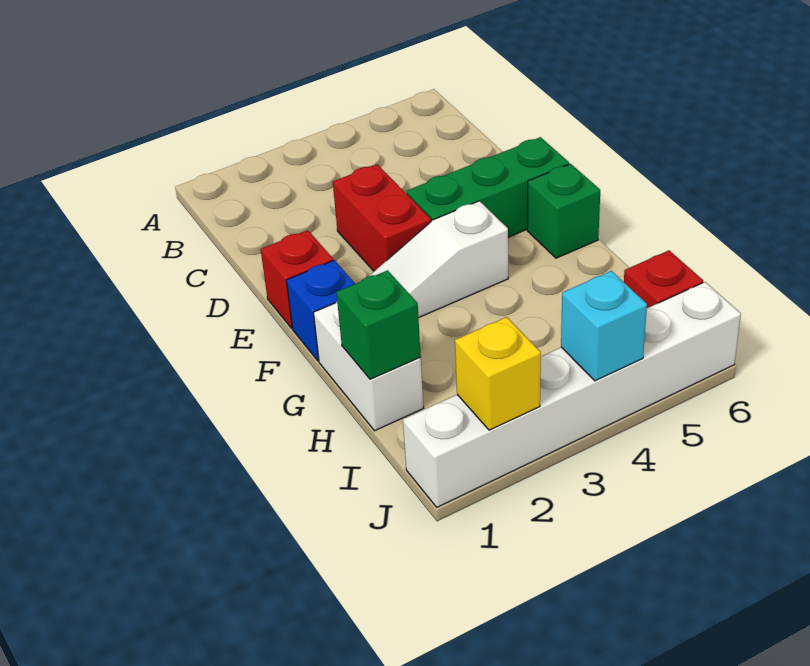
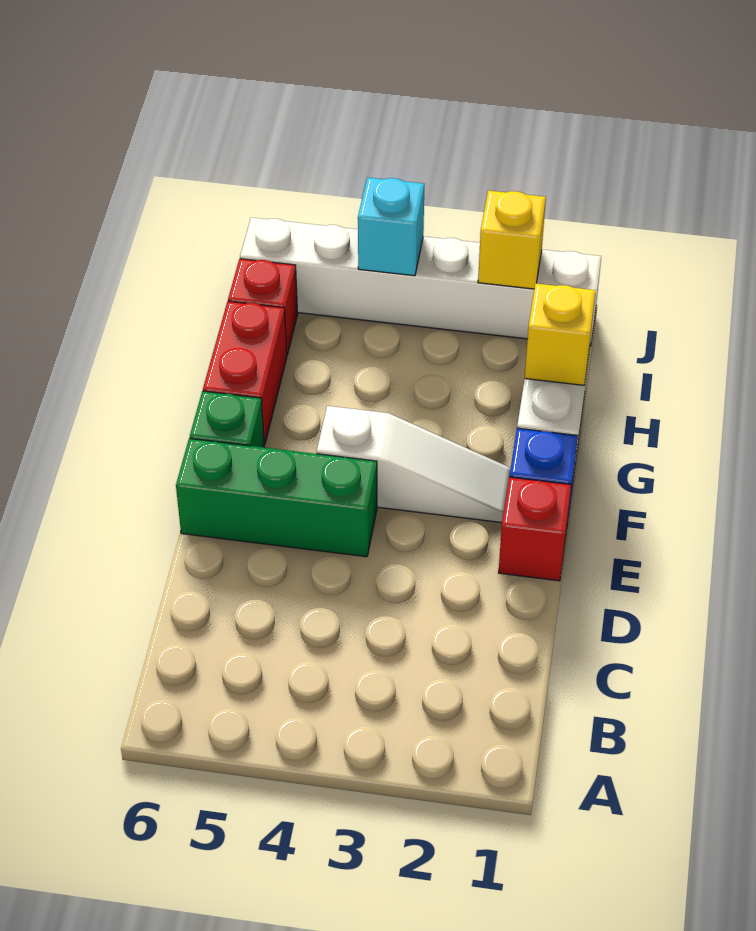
red brick D3:E3 level 1 -> red brick G6:H6 level 1
green brick H1 level 2 -> yellow brick H1 level 2

